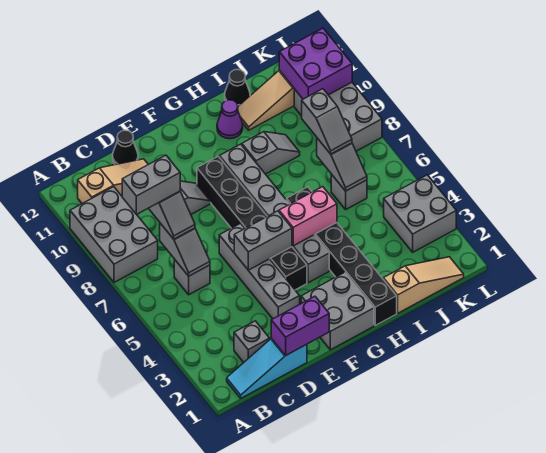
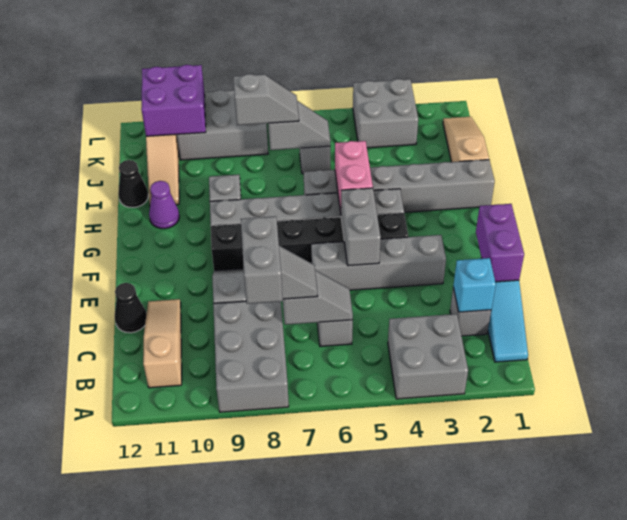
grey brick A8:B10 level 1 -> grey brick A8:C9 level 1
none -> cyan brick C2 level 2
grey brick F1:G2 level 1 -> grey brick A3:B4 level 1
black brick H1:H6 level 1 -> grey brick H1:H6 level 1

